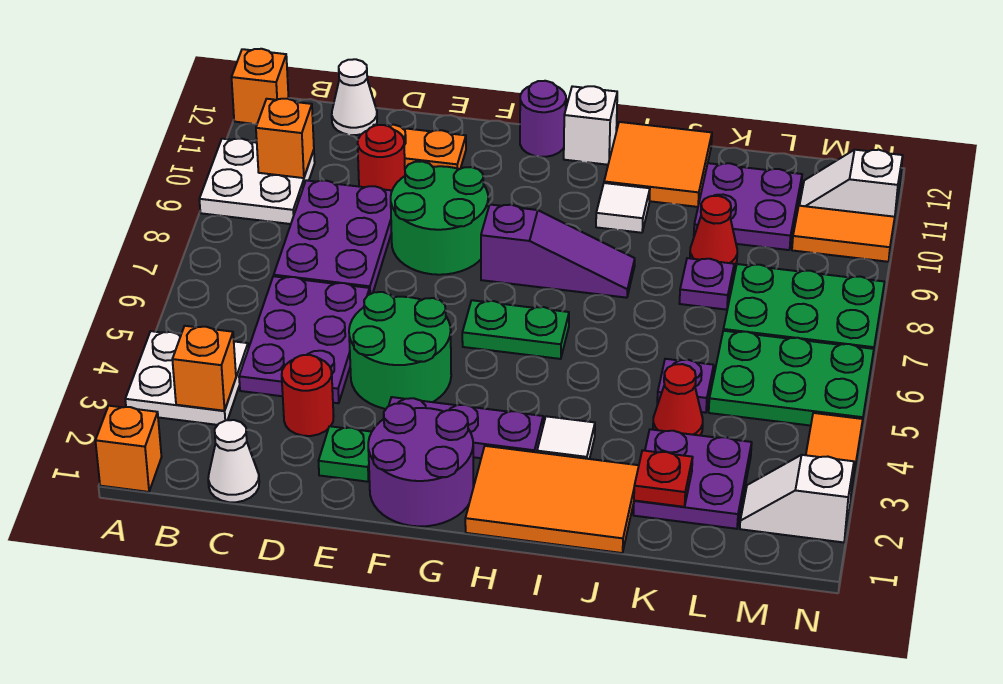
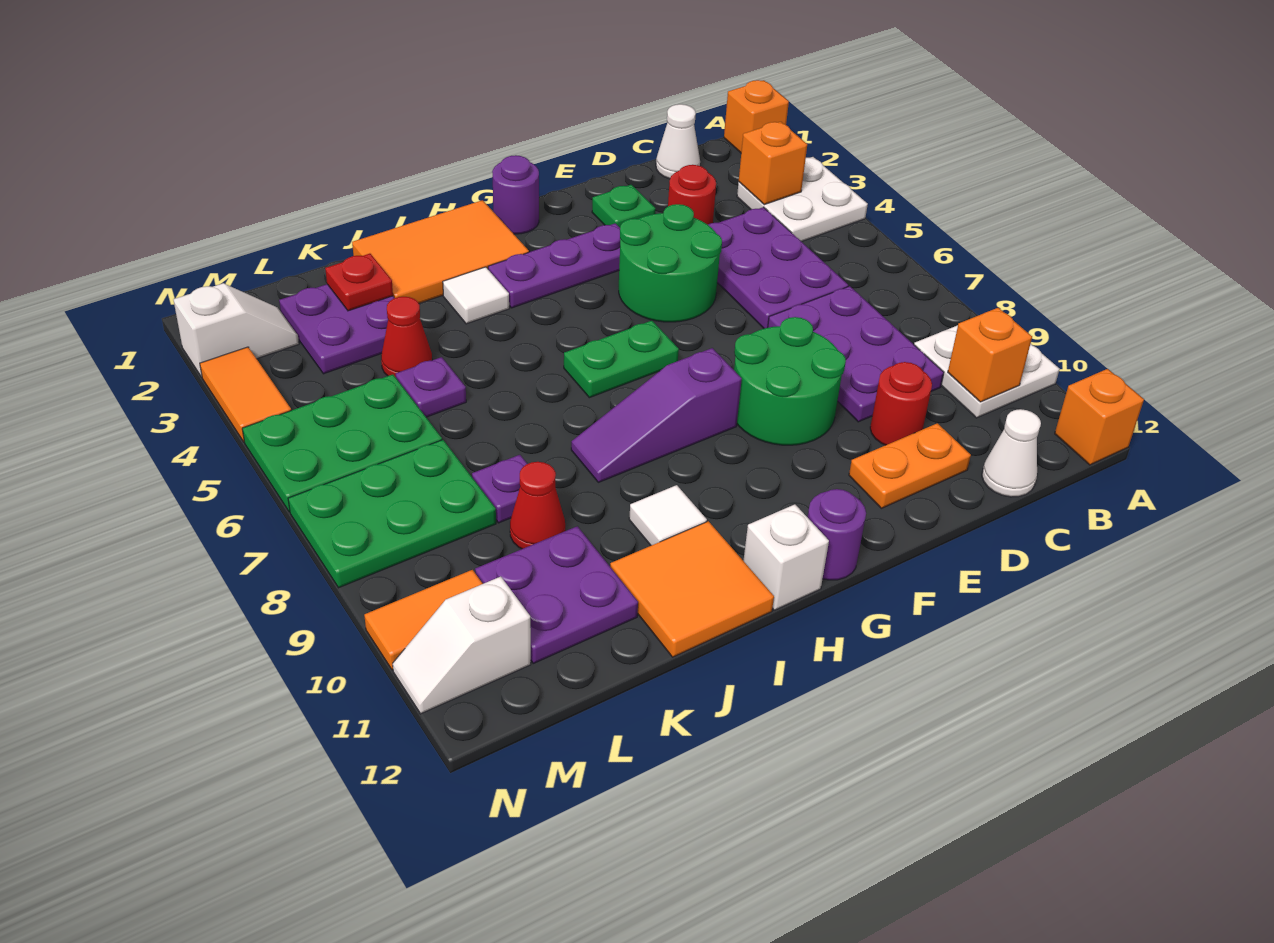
purple round brick F1:G2 level 1 -> purple round brick G1 level 1
white slope M11:N11 level 1 top N -> white slope M11:N11 level 1 top M

